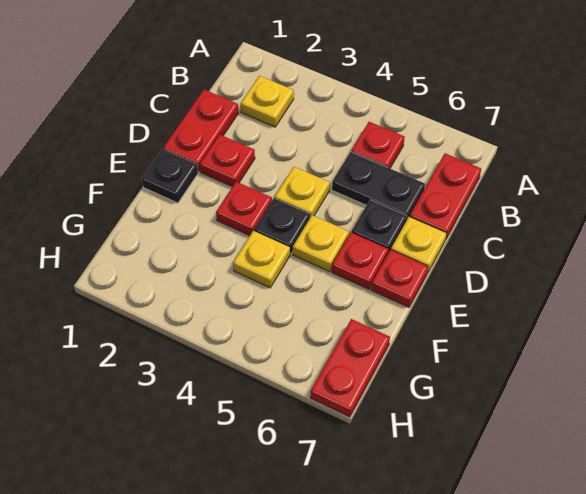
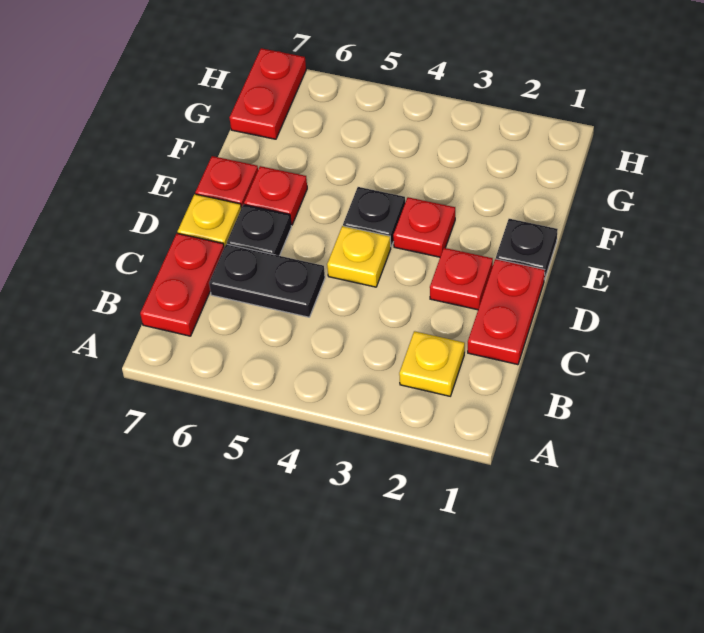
red plate B5 level 1 -> none
yellow plate E5 level 1 -> none
yellow plate F4 level 1 -> none

